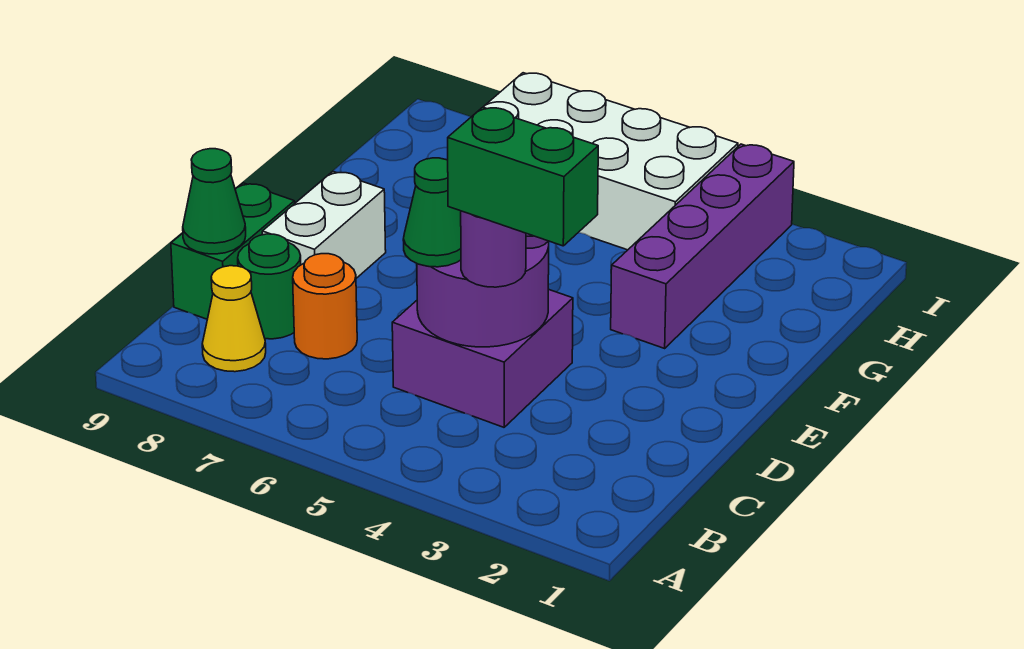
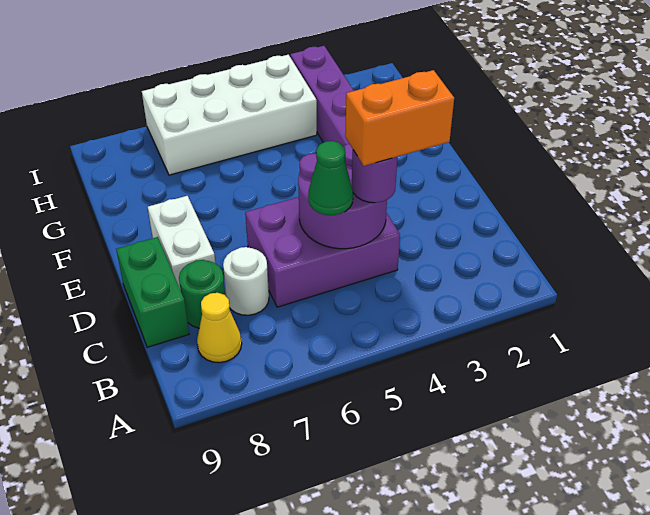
green brick C3:C4 level 4 -> orange brick C3:C4 level 4
purple brick C4:D5 level 1 -> purple brick C4:D6 level 1
orange round brick C7 level 1 -> white round brick C7 level 1
green cone C9 level 2 -> none

